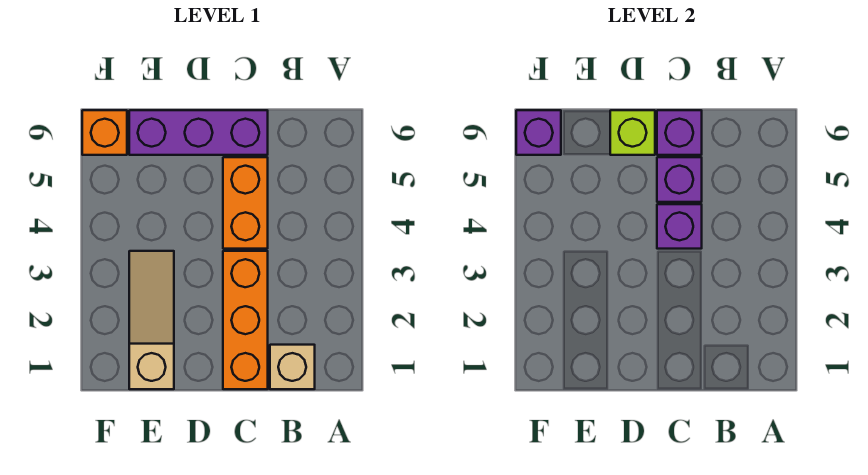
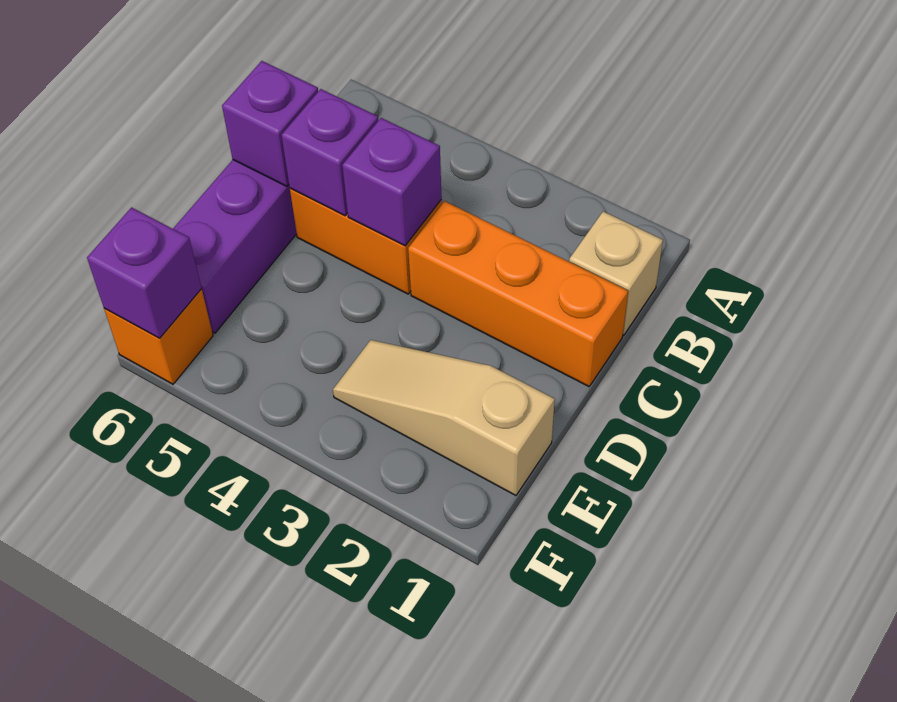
lime brick D6 level 2 -> none

